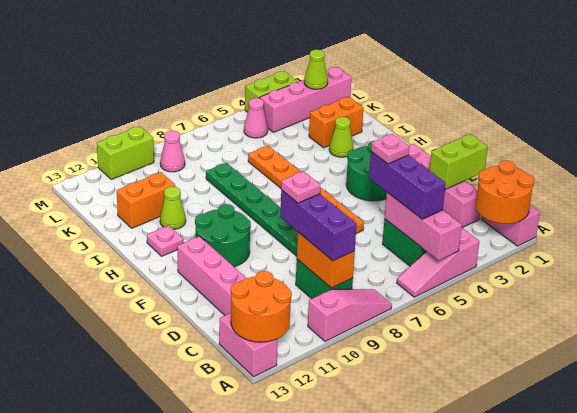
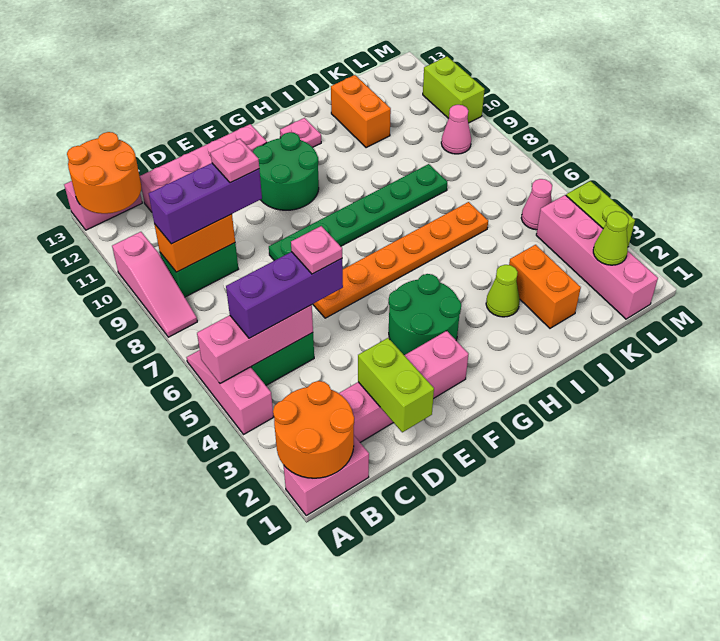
lime cone I11 level 1 -> none

